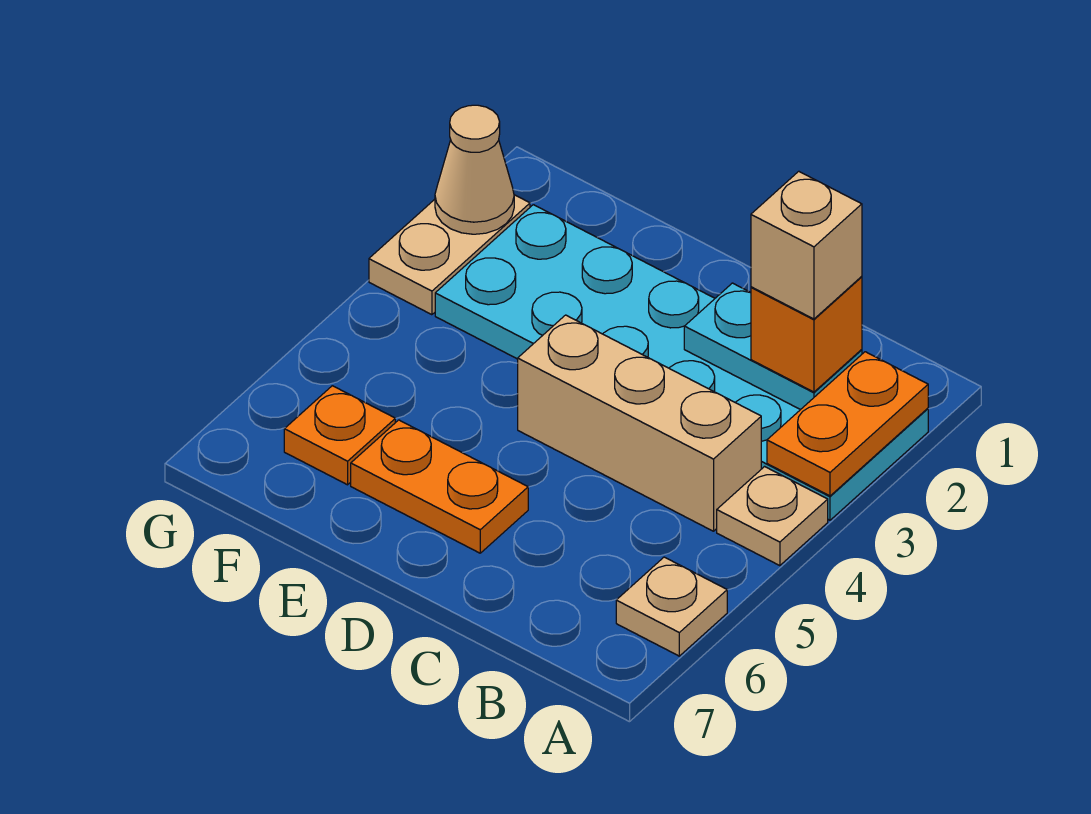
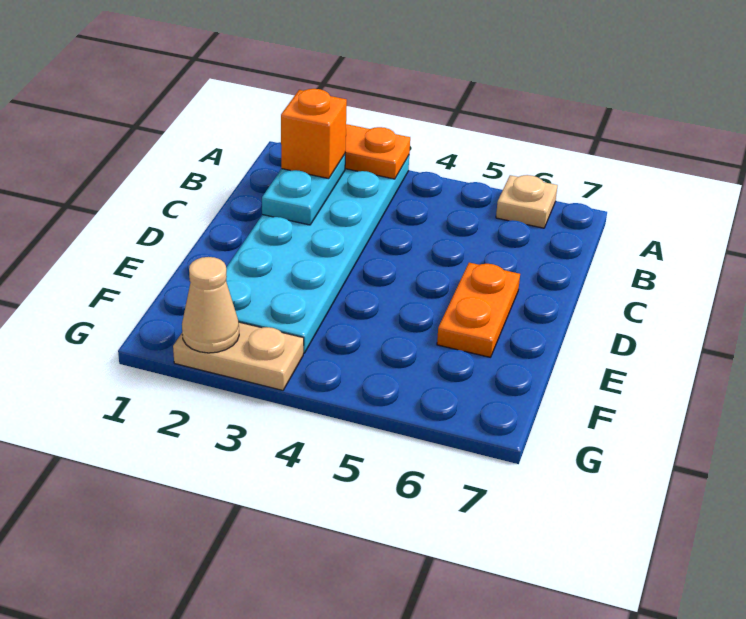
tan plate A4 level 1 -> none
tan brick B2 level 4 -> none
tan brick B4:D4 level 1 -> none
orange plate F6 level 1 -> none

